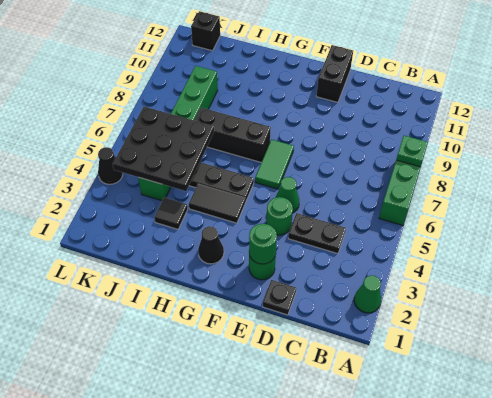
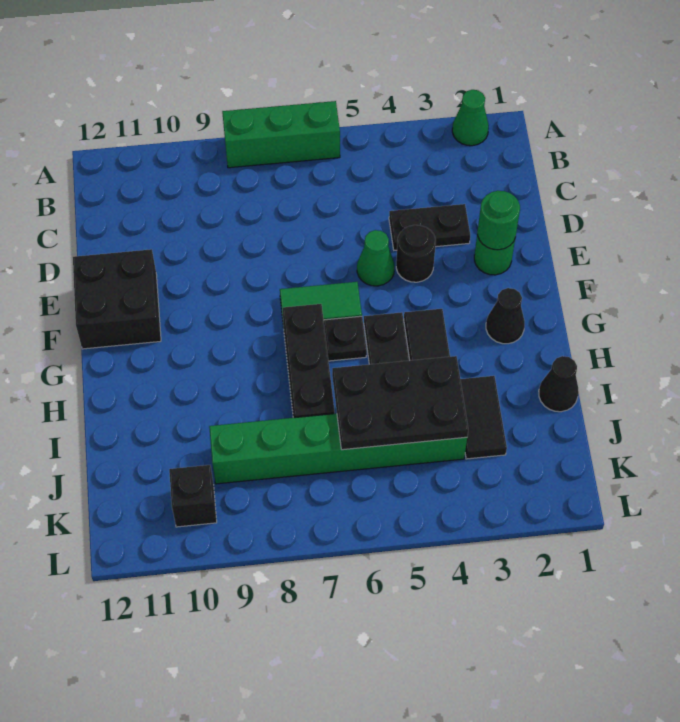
green plate A8 level 2 -> none
black plate C4:D4 level 1 -> black plate D3:D4 level 1
black plate D1 level 1 -> black plate G6 level 1
green round brick E4 level 1 -> black round brick E4 level 1
black brick E11:E12 level 1 -> black brick E11:F12 level 1
black tile I3 level 1 -> black tile I3:J3 level 1
black plate I4:K6 level 2 -> black plate I4:J6 level 2
black brick K12 level 1 -> black brick K10 level 1
black cone L4 level 1 -> black cone I1 level 1

